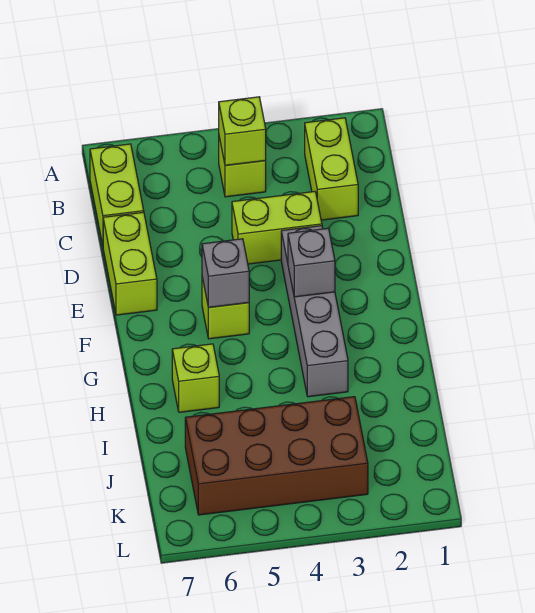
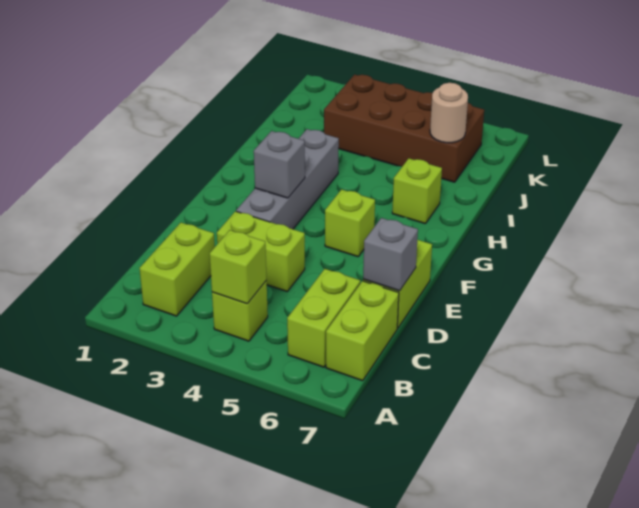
none -> lime brick B6:C6 level 1
grey brick F5 level 2 -> grey brick D7 level 2
none -> tan round brick J6 level 2

